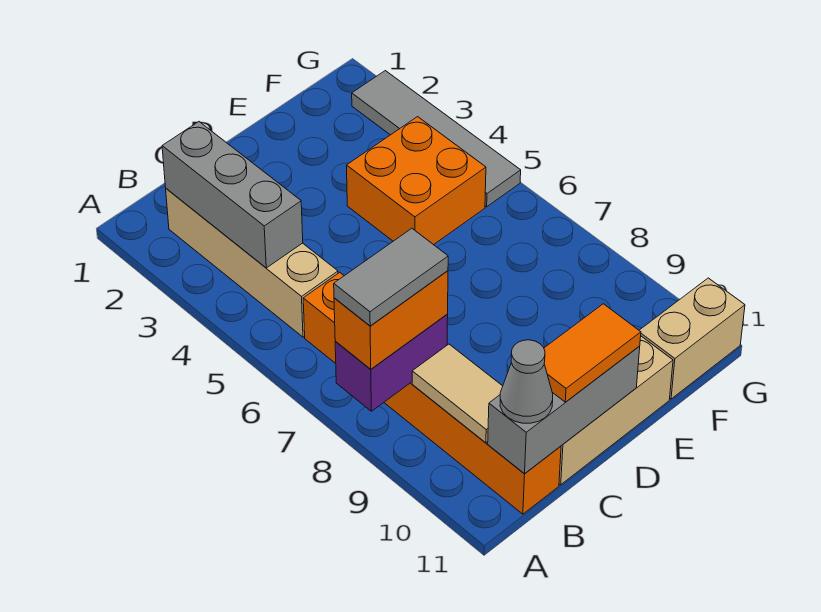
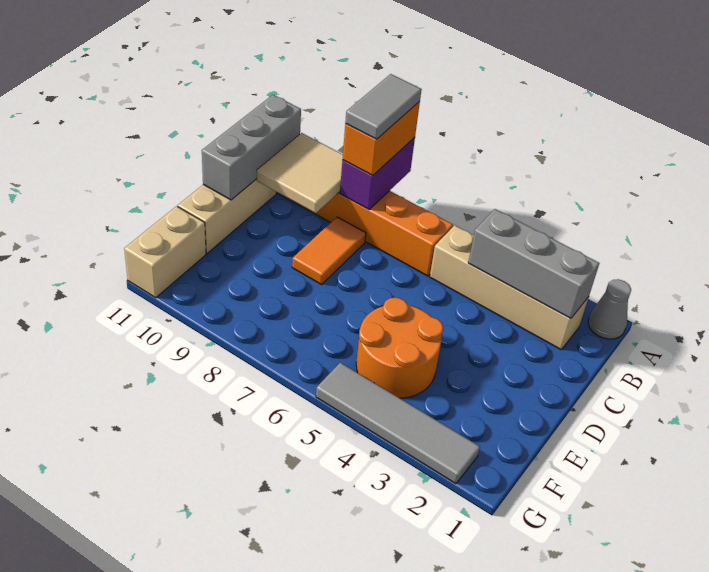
tan tile B9:B10 level 2 -> tan tile B9:C10 level 2
grey cone B11 level 3 -> grey cone A1 level 1
orange tile C11:D11 level 3 -> orange tile C8:D8 level 1
orange brick E4:F5 level 1 -> orange round brick E4:F5 level 1

